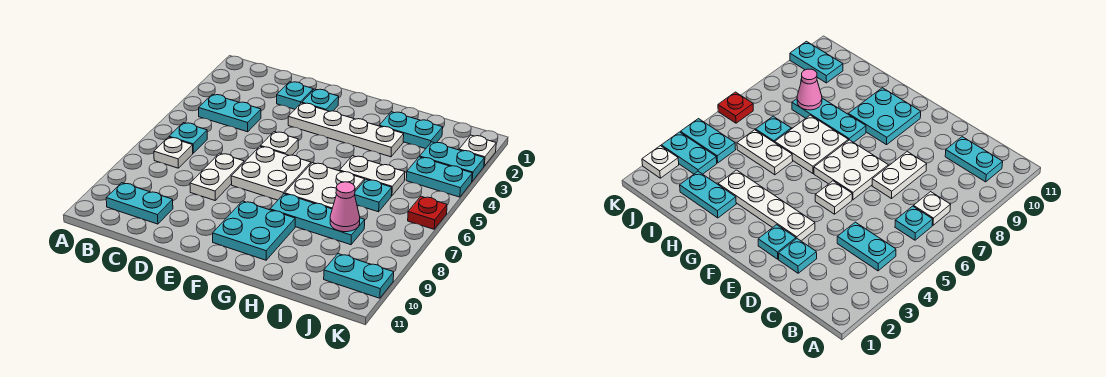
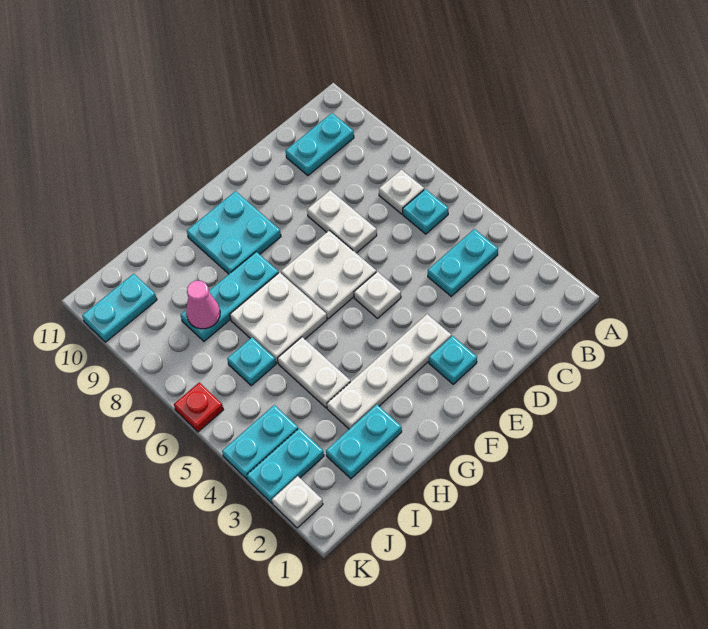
cyan plate D2 level 1 -> none
white plate H5:I5 level 1 -> white plate H4:H5 level 1

